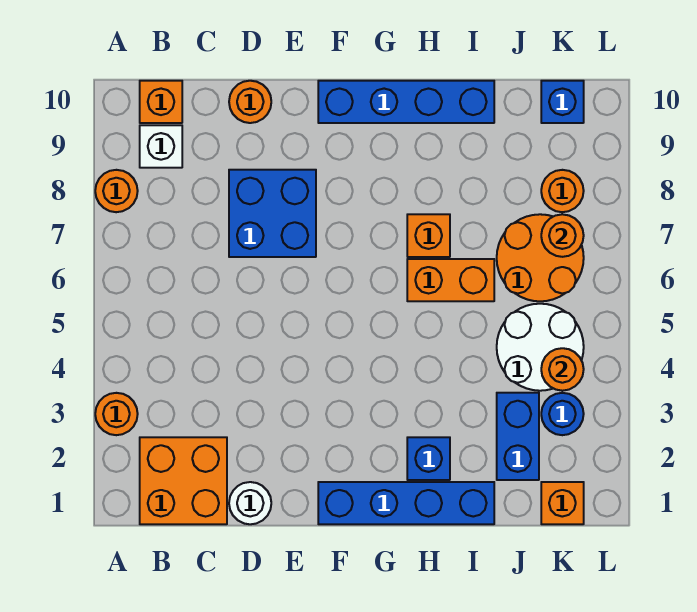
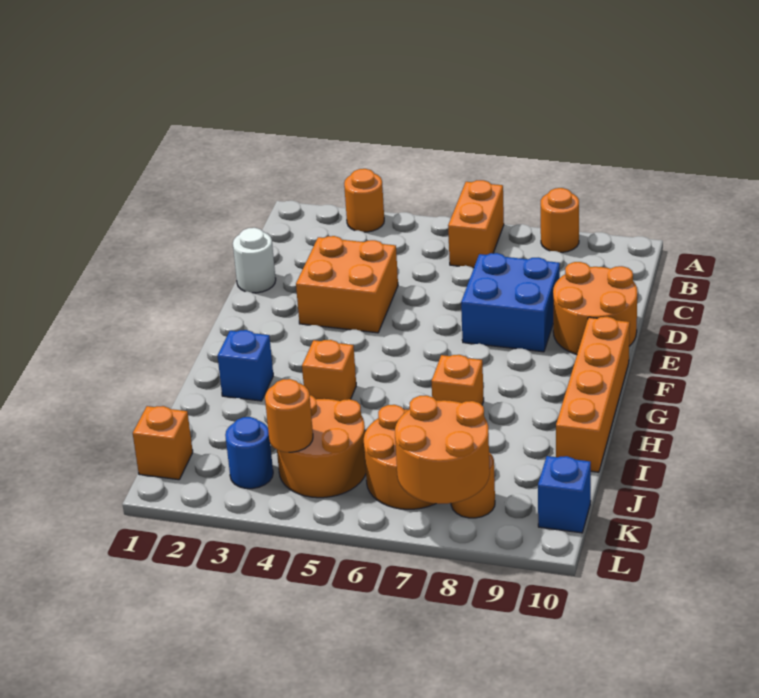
orange brick B1:C2 level 1 -> orange brick D3:E4 level 1
white brick B9 level 1 -> none
orange brick B10 level 1 -> orange brick H4 level 1
orange round brick D10 level 1 -> orange round brick D9:E10 level 1
blue brick F1:I1 level 1 -> none
blue brick F10:I10 level 1 -> orange brick F10:I10 level 1
orange brick H6:I6 level 1 -> orange brick A6:B6 level 1
blue brick J2:J3 level 1 -> none
white round brick J4:K5 level 1 -> orange round brick J4:K5 level 1
orange round brick K7 level 2 -> orange round brick K7:L8 level 2

